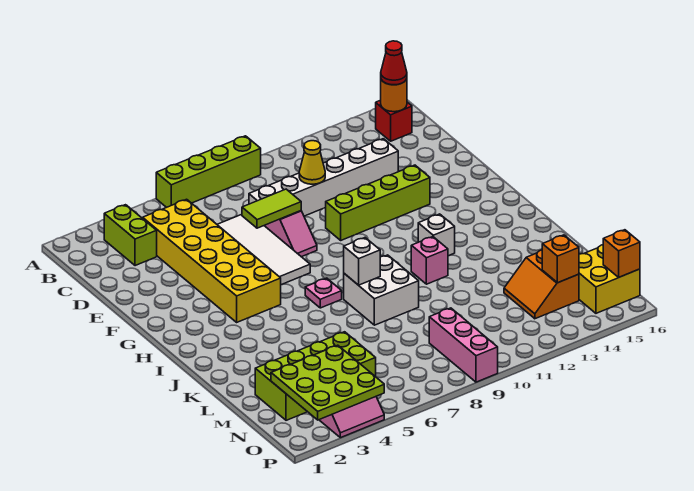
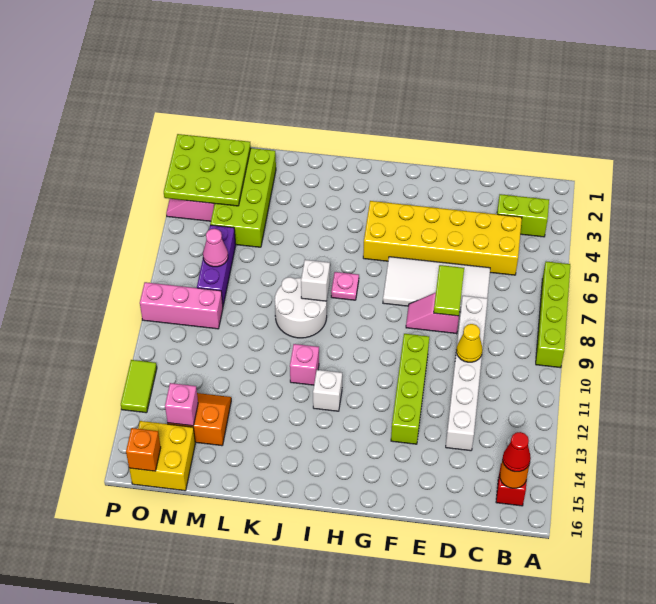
white brick J8:K9 level 1 -> white round brick J8:K9 level 1
none -> purple brick N6:N8 level 1
none -> pink cone N7 level 2
orange brick N14 level 2 -> pink brick N14 level 2
none -> lime tile P12:P13 level 1

